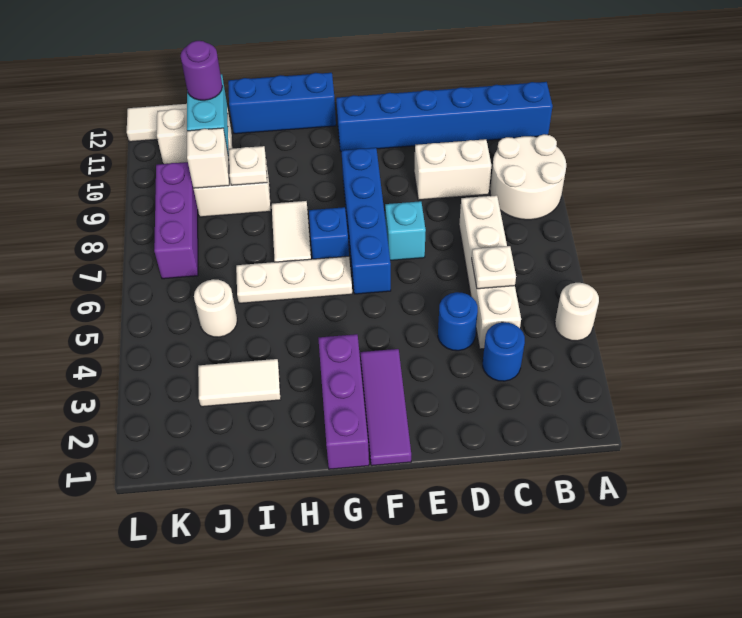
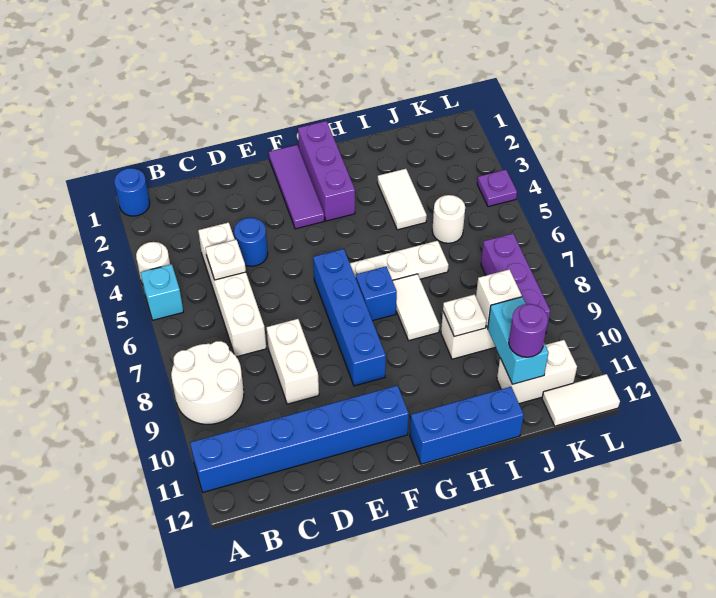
blue round brick C3 level 1 -> blue round brick A1 level 1
white brick C9:D9 level 1 -> white brick D8:D9 level 1
cyan brick E7 level 1 -> cyan brick A5 level 1
white tile I3:J3 level 1 -> white tile I3:I4 level 1
none -> purple plate L4 level 1

